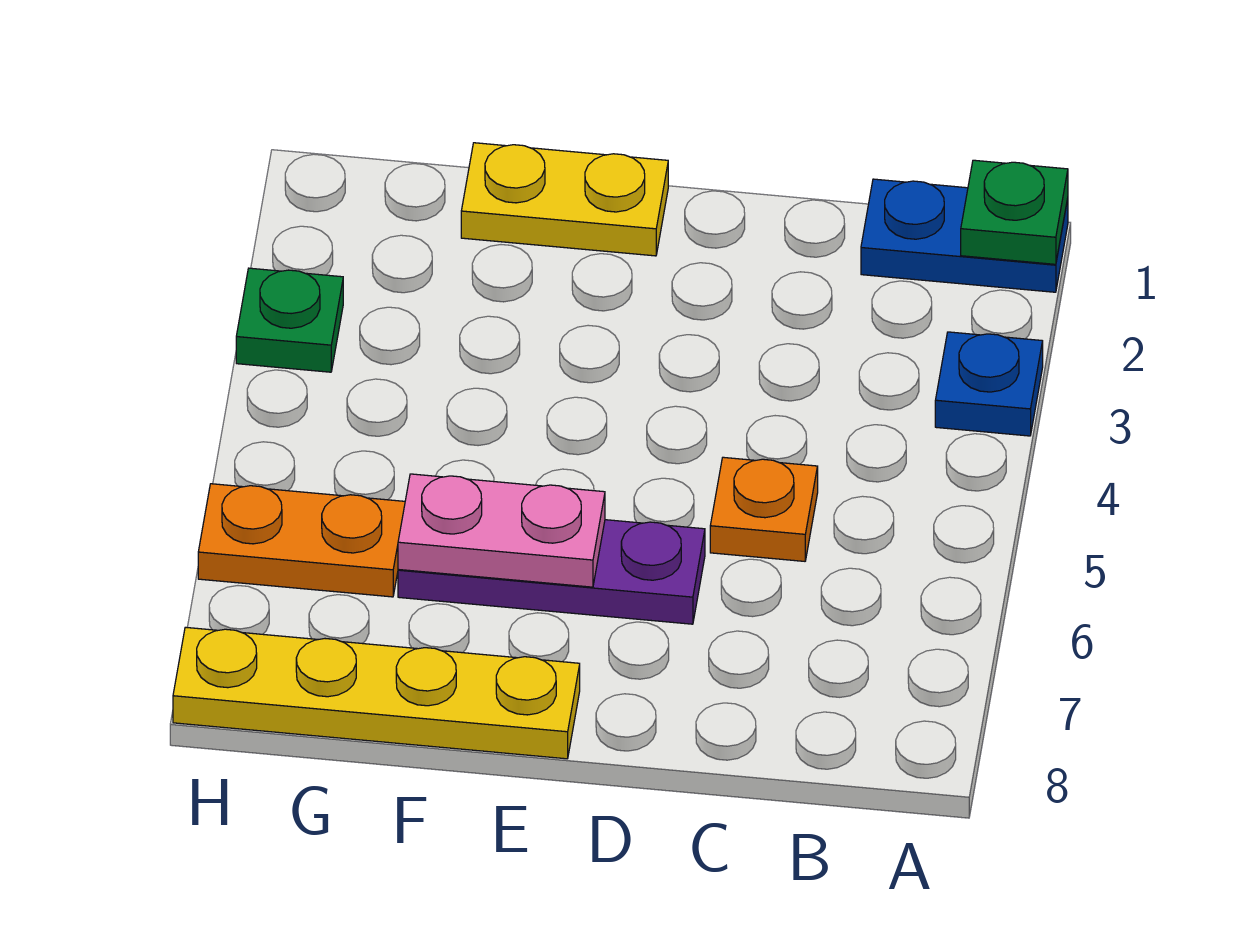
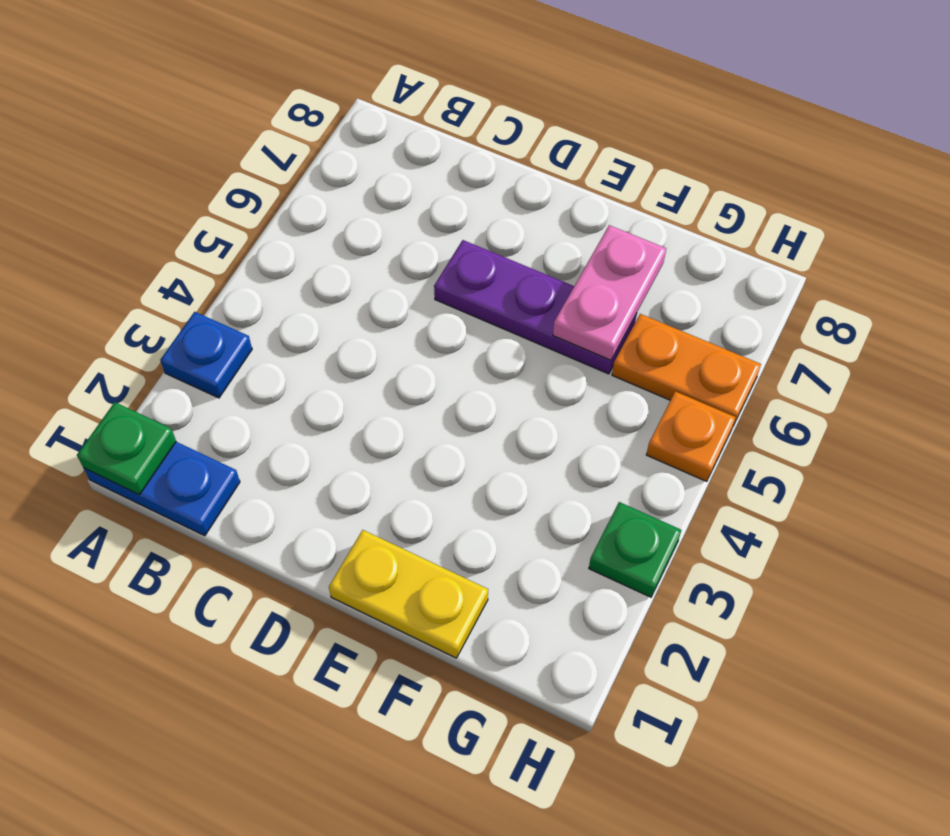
orange plate C5 level 1 -> orange plate H5 level 1
pink plate E6:F6 level 2 -> pink plate F6:F7 level 2
yellow plate E8:H8 level 1 -> none

